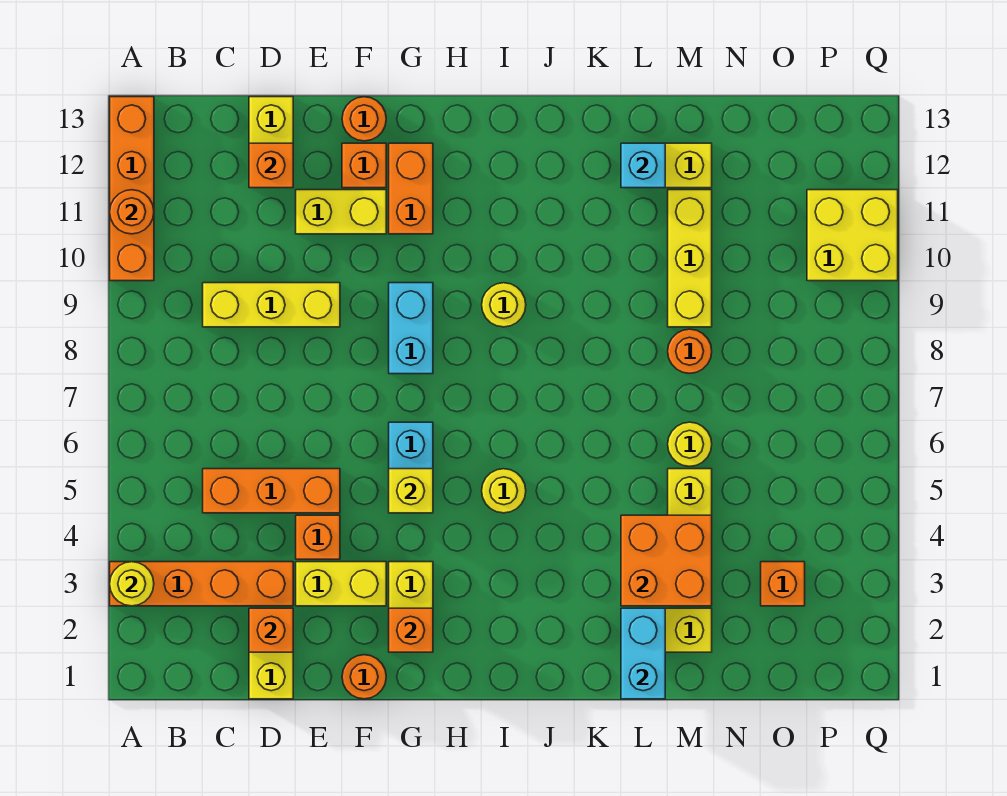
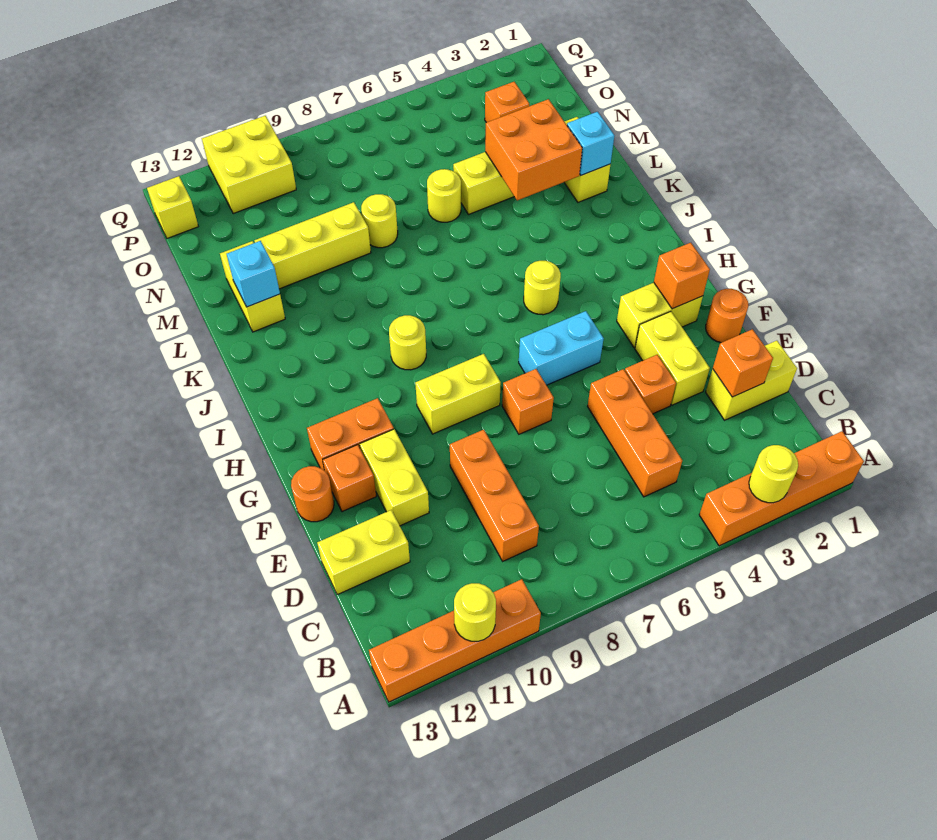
orange brick A3:D3 level 1 -> orange brick A1:A4 level 1
orange round brick A11 level 2 -> yellow round brick A11 level 2
yellow brick C9:E9 level 1 -> orange brick C9:E9 level 1
orange brick D12 level 2 -> orange brick F7 level 1
yellow brick G5 level 2 -> yellow brick P13 level 1
cyan brick G8:G9 level 1 -> yellow brick G8:G9 level 1
cyan brick L1:L2 level 2 -> cyan brick L2 level 2
orange round brick M8 level 1 -> yellow round brick M8 level 1

